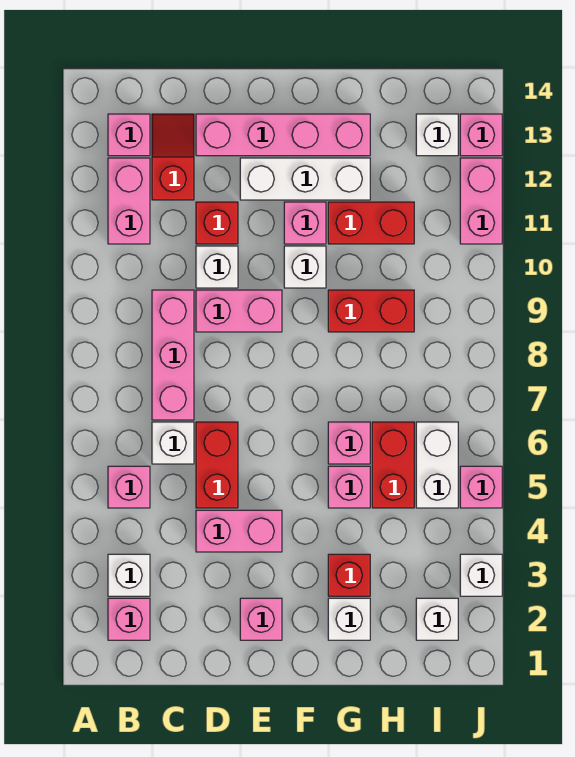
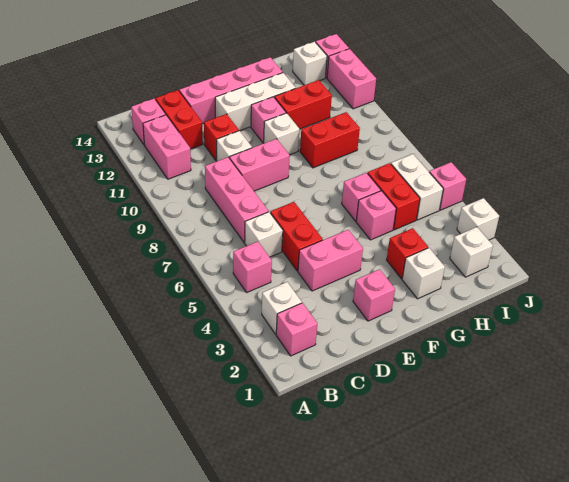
red slope C12:C13 level 1 top 12 -> red brick C12:C13 level 1

